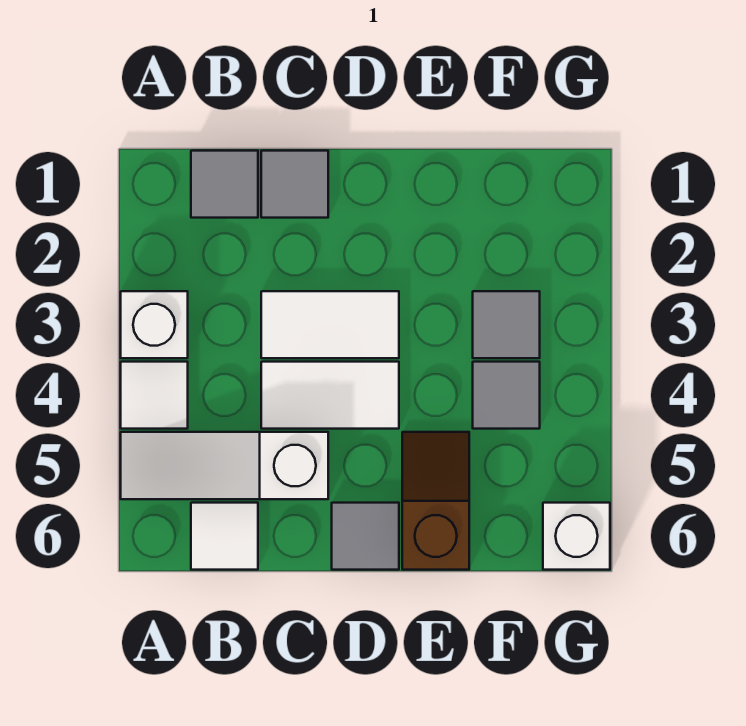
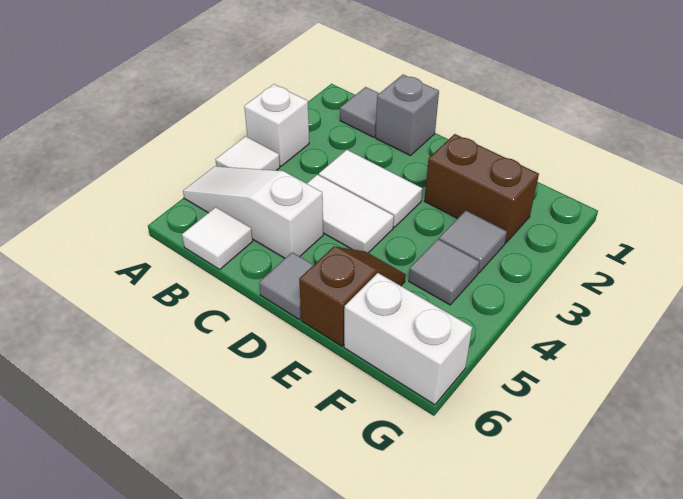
grey tile C1 level 1 -> grey brick C1 level 1
none -> brown brick E2:F2 level 1
white brick G6 level 1 -> white brick F6:G6 level 1

